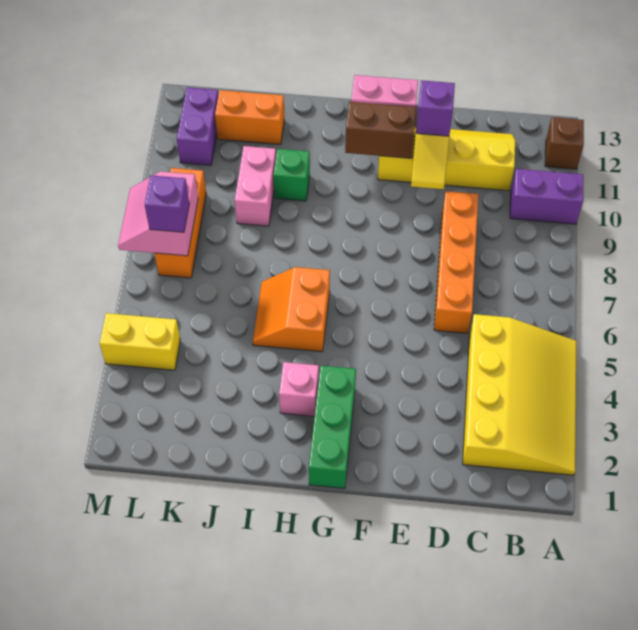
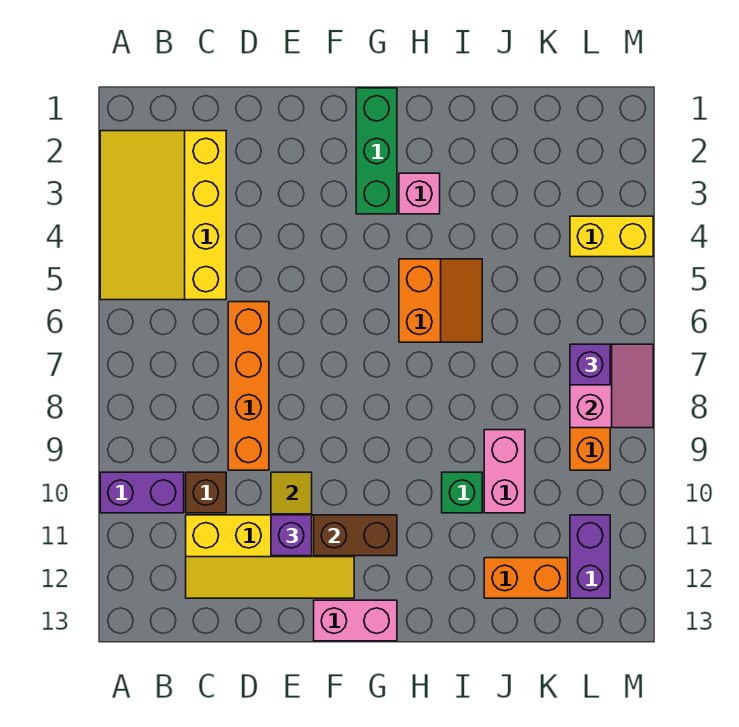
brown brick A12 level 1 -> brown brick C10 level 1

